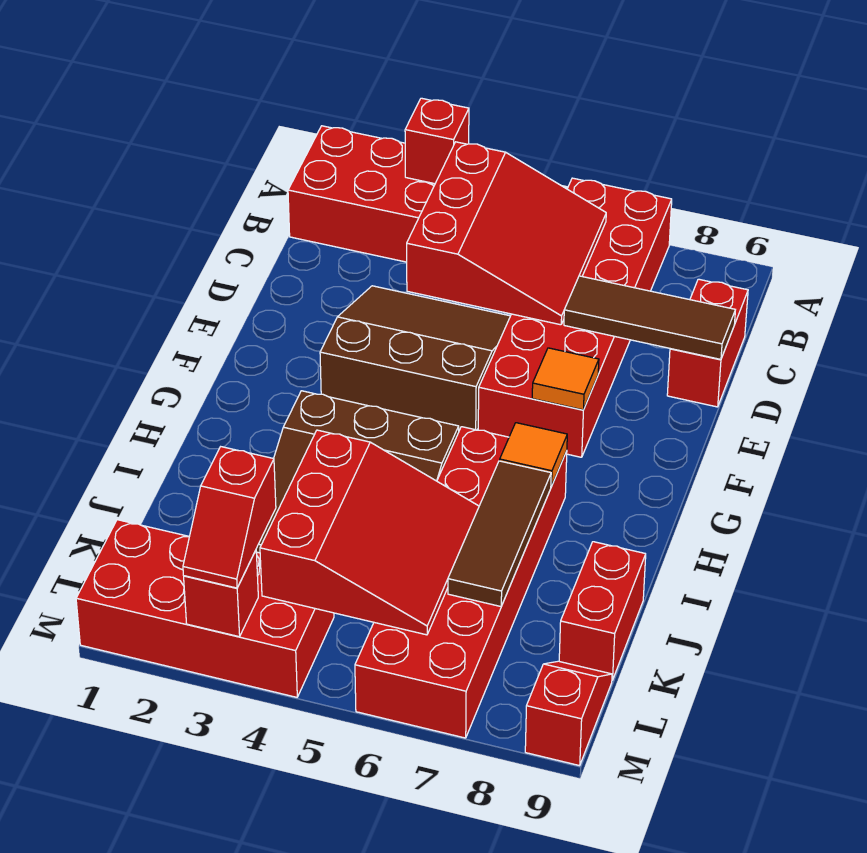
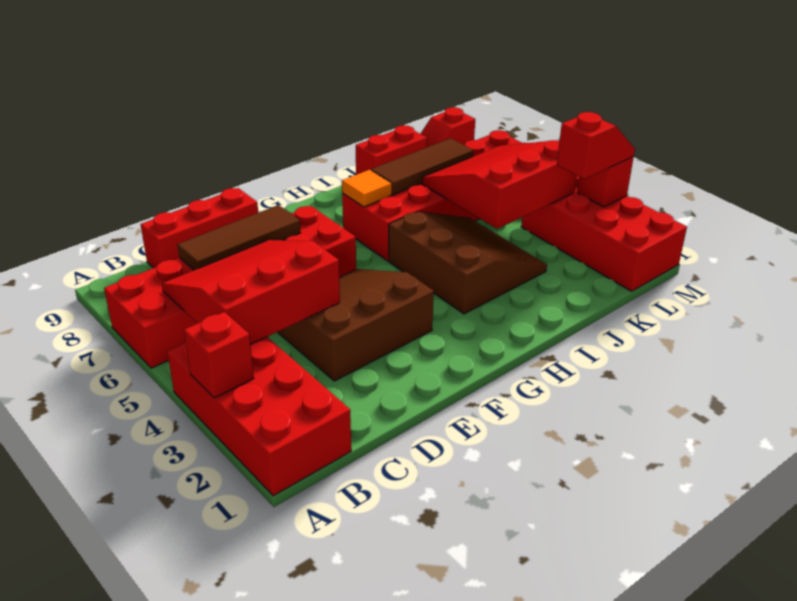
red brick C9:D9 level 1 -> red brick C9:E9 level 1
brown slope D3:F5 level 1 top F -> brown slope D3:F5 level 1 top 3
brown tile D7:D9 level 2 -> brown tile C7:E7 level 2
orange tile F7 level 2 -> none

